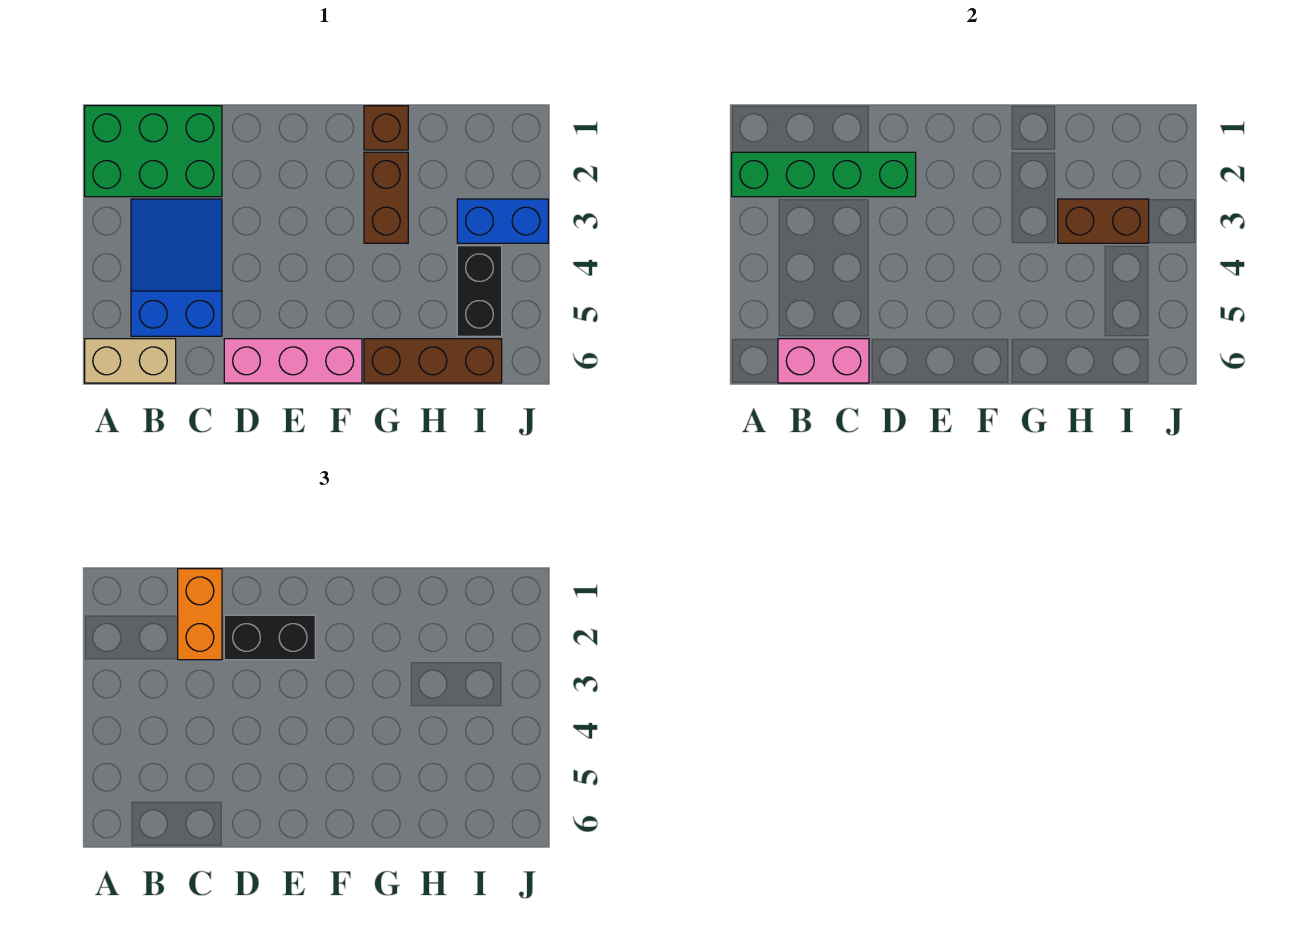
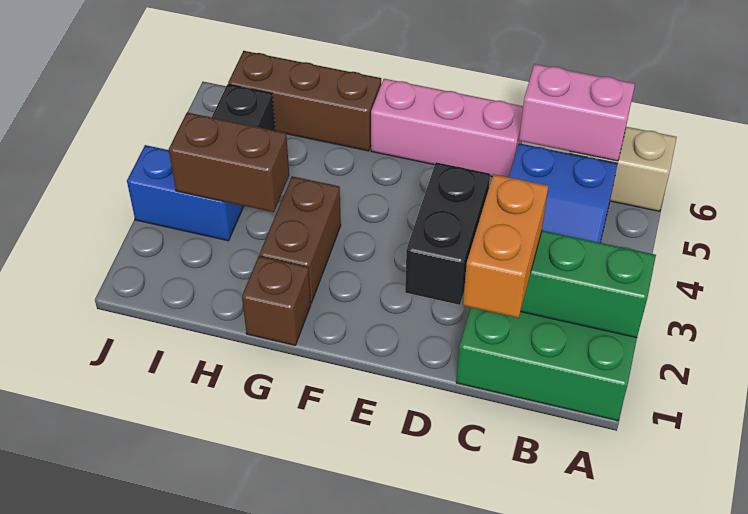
black brick D2:E2 level 3 -> black brick D1:D2 level 3

